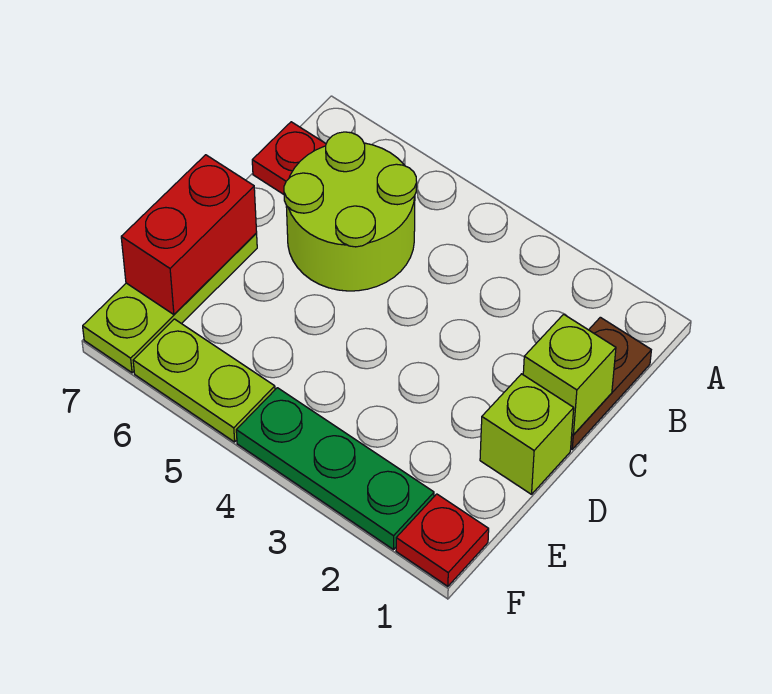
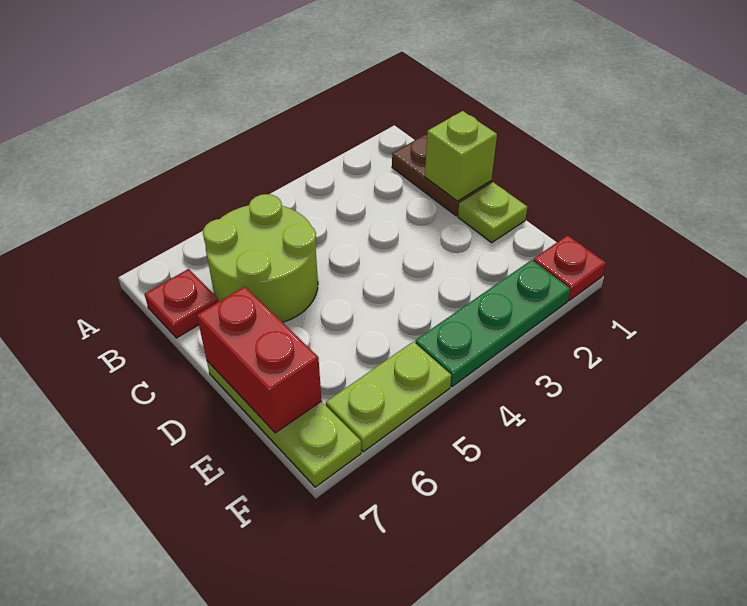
lime brick D1 level 1 -> lime plate D1 level 1

